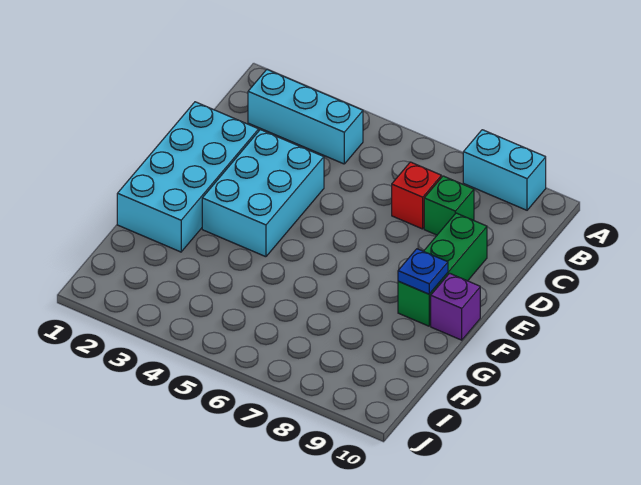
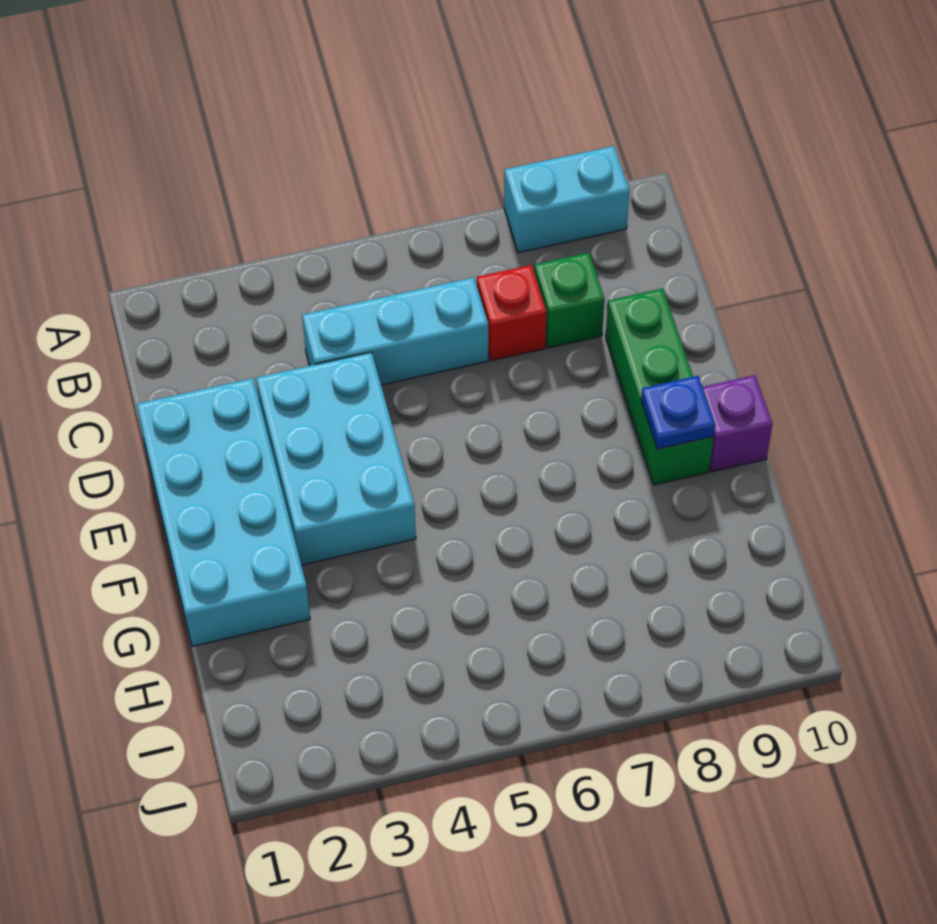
cyan brick B2:B4 level 1 -> cyan brick C4:C6 level 1

